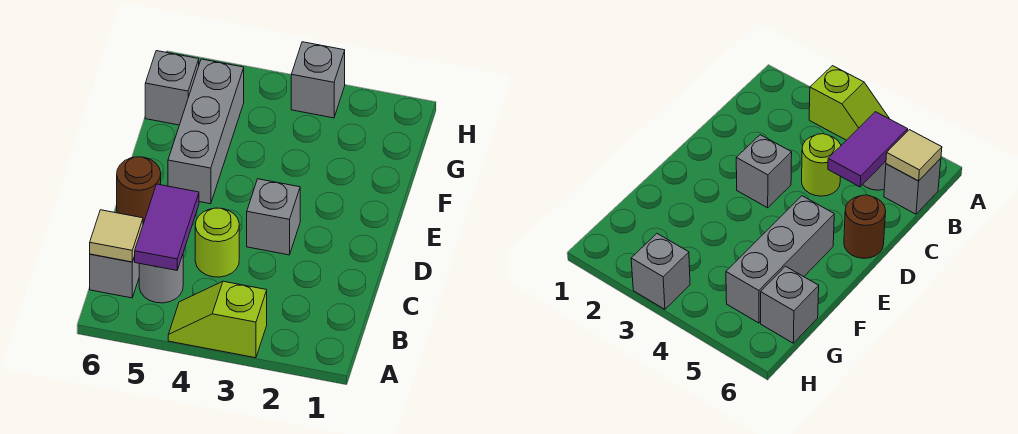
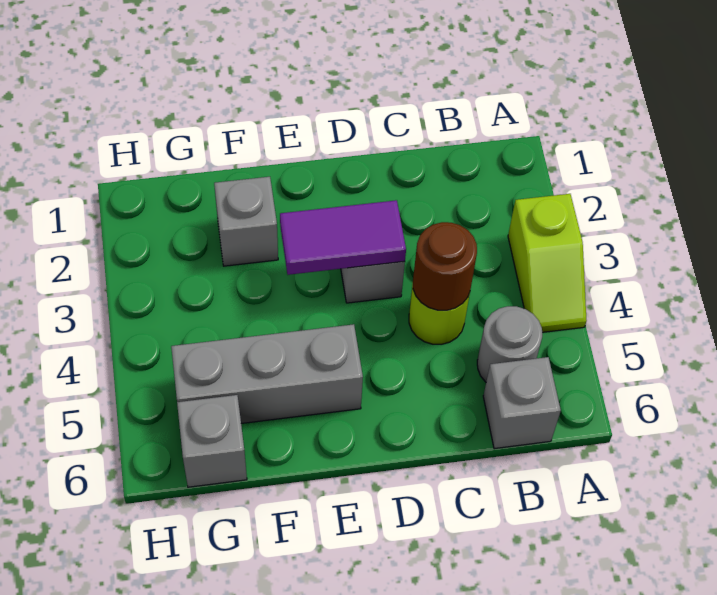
purple tile B5:C5 level 2 -> purple tile D3:E3 level 2
tan tile B6 level 2 -> none
brown round brick D6 level 1 -> brown round brick C4 level 2
grey brick H3 level 1 -> grey brick F2 level 1

